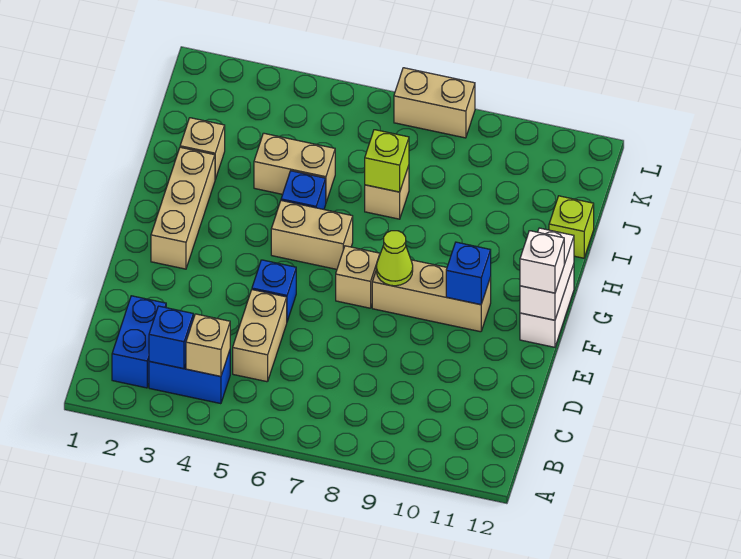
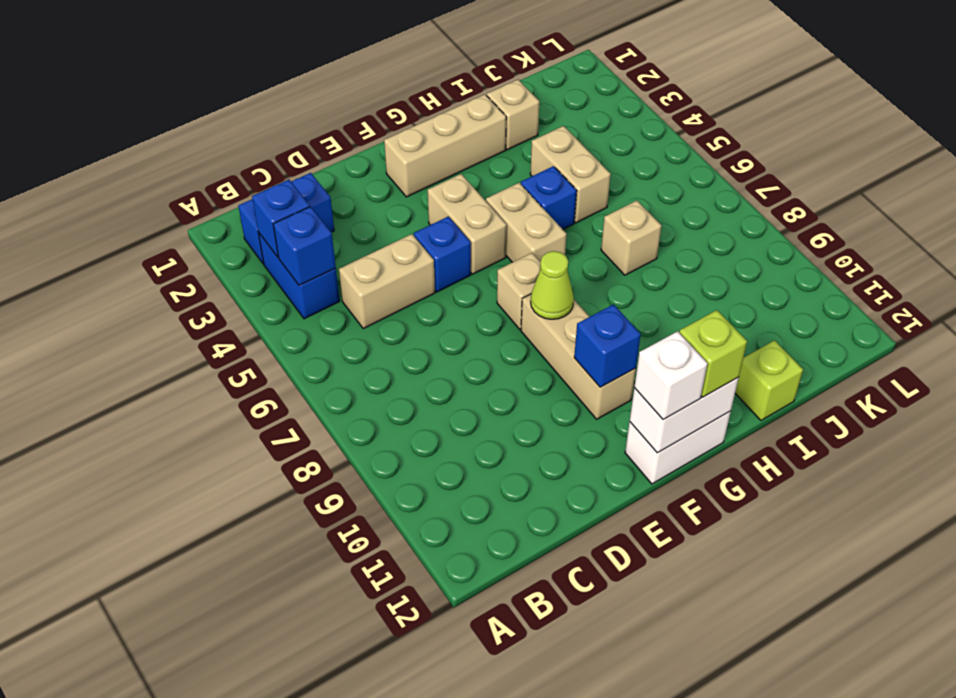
tan brick B4 level 2 -> blue brick B4 level 2
lime brick I7 level 2 -> lime brick G12 level 3
tan brick L7:L8 level 1 -> tan brick F4:F5 level 1

